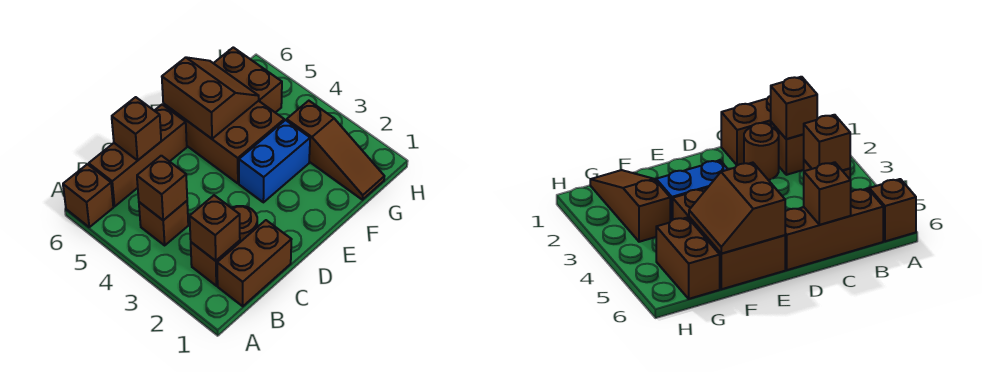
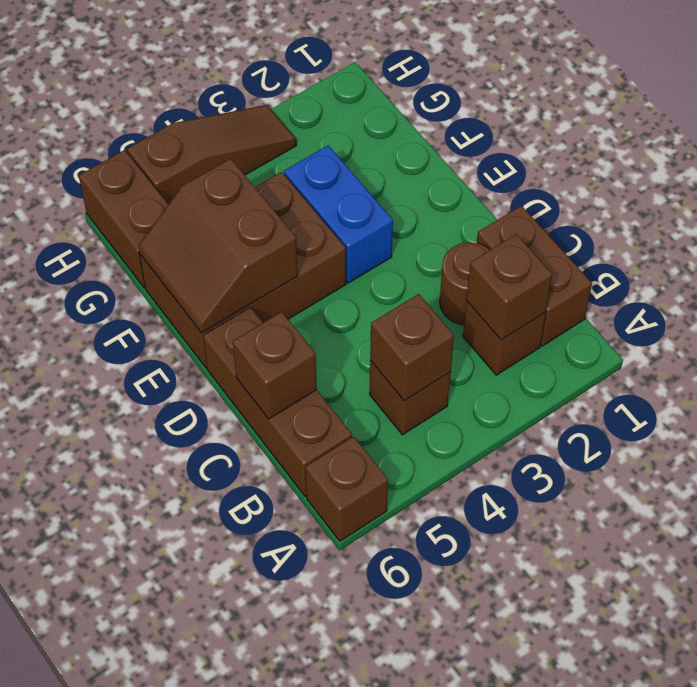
brown slope E5:F6 level 2 top E -> brown slope E5:F6 level 2 top 5
brown slope G1:G3 level 1 top 3 -> brown slope H3:H5 level 1 top 5
brown brick G5:G6 level 1 -> brown brick G6:H6 level 1

